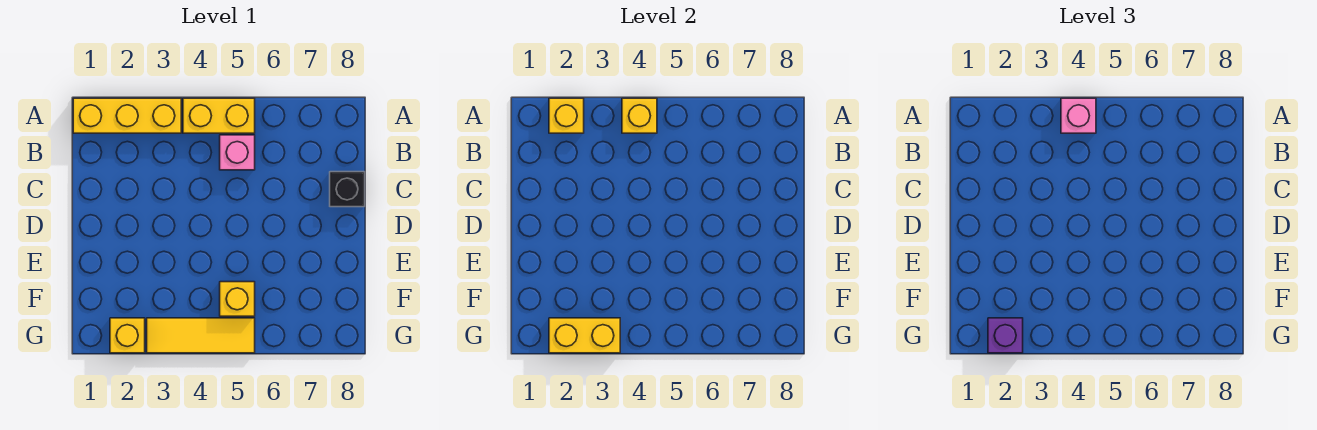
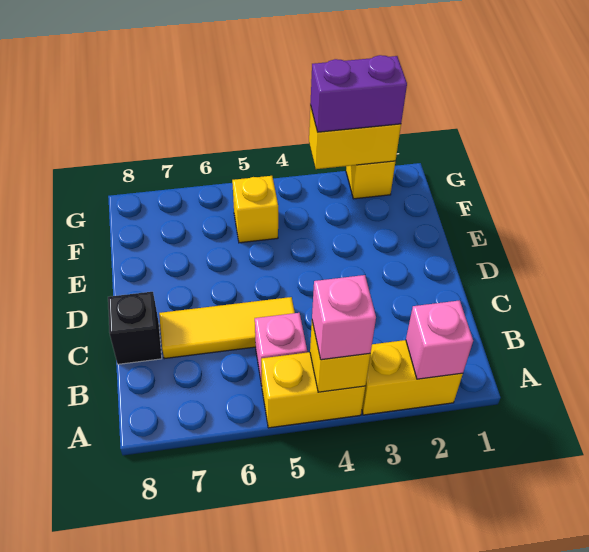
yellow brick A1:A3 level 1 -> yellow brick A2:A3 level 1
yellow brick A2 level 2 -> pink brick A2 level 2
purple brick G2 level 3 -> purple brick G2:G3 level 3
yellow tile G3:G5 level 1 -> yellow tile C5:C7 level 1

